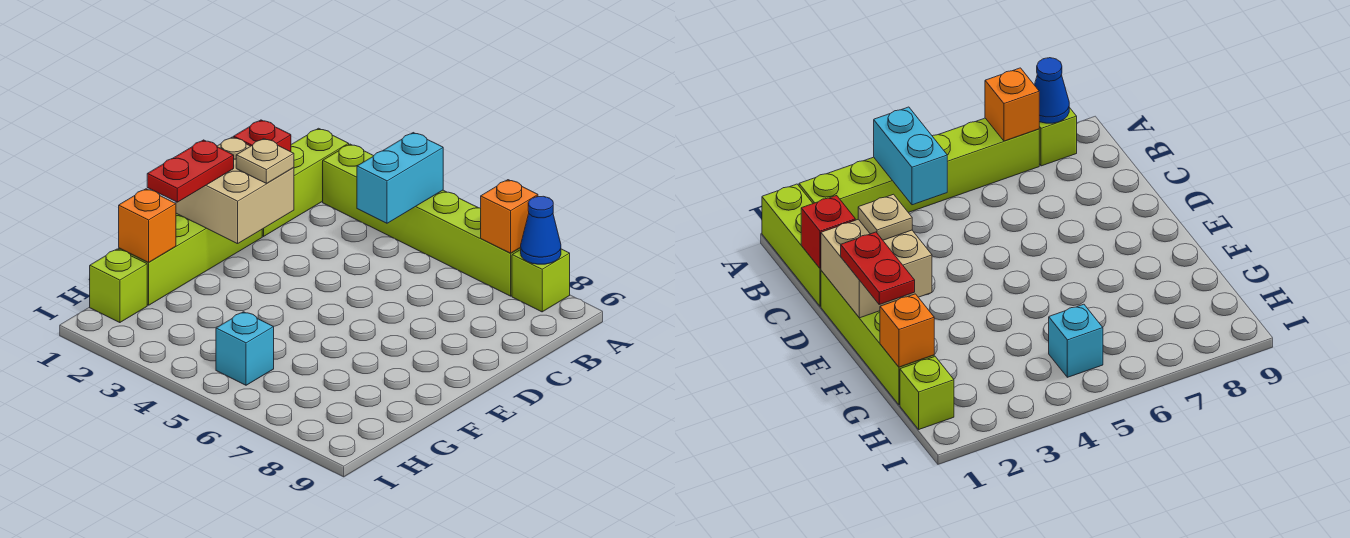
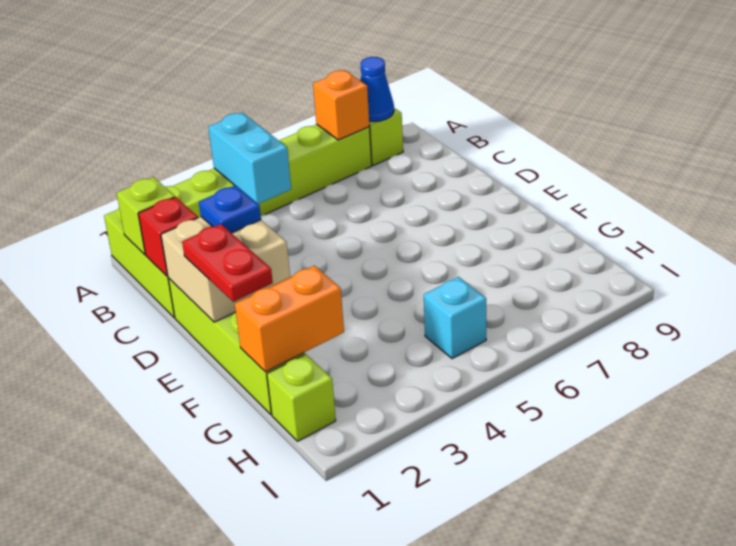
none -> lime brick B1 level 2
tan plate D2 level 3 -> blue plate D2 level 3
orange brick G1 level 2 -> orange brick G1:G2 level 2

